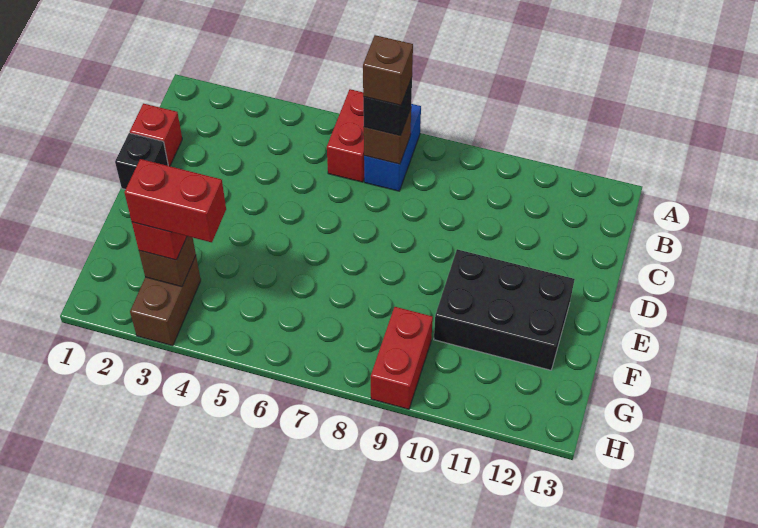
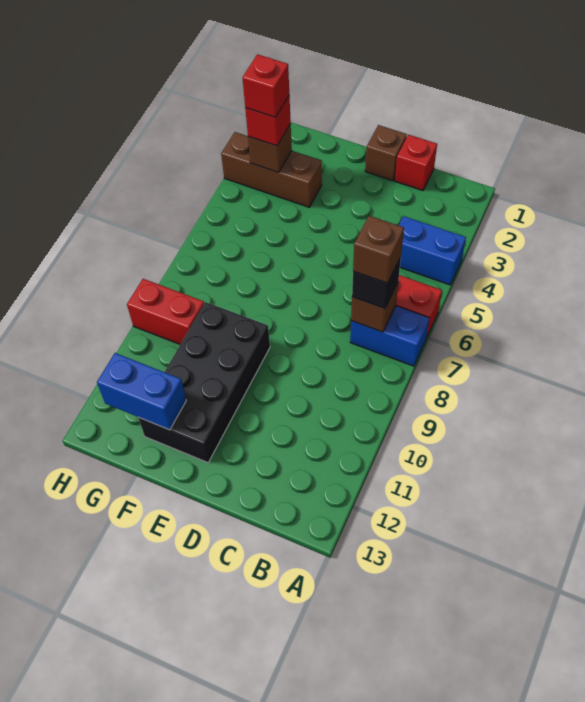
none -> blue brick A4:B4 level 1
black brick D1 level 1 -> brown brick D1 level 1
black brick E10:F12 level 1 -> black brick E9:F12 level 1
none -> blue brick F12:G12 level 2
brown brick G3:H3 level 1 -> brown brick F3:H3 level 1
red brick G3:G4 level 4 -> red brick G3 level 4

